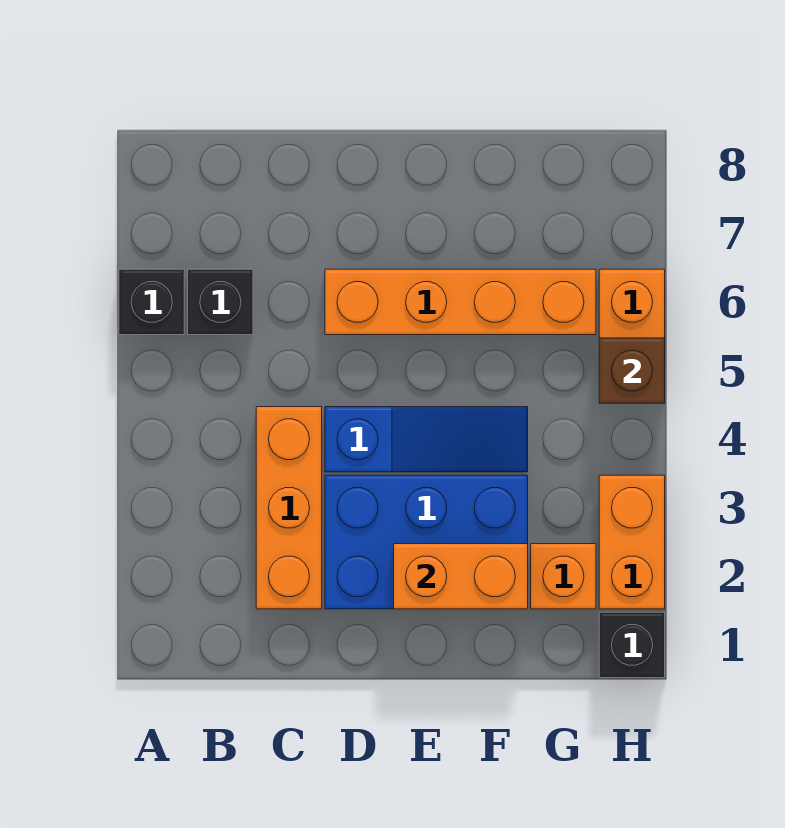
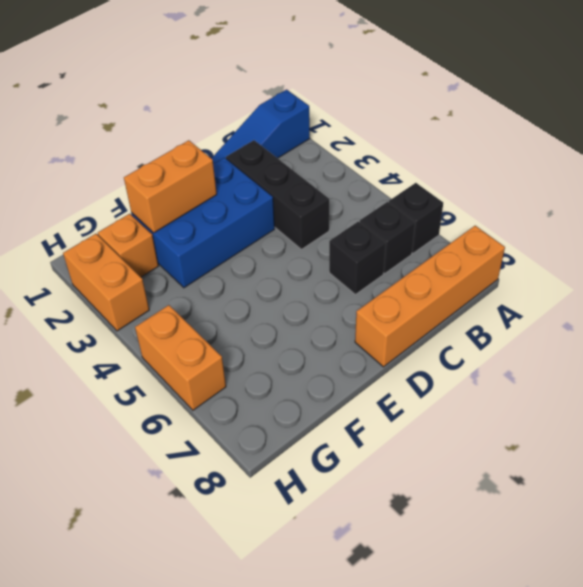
orange brick C2:C4 level 1 -> black brick C2:C4 level 1
blue slope D4:F4 level 1 top D -> blue slope A1:C1 level 1 top A
orange brick D6:G6 level 1 -> orange brick A8:D8 level 1
black brick H1 level 1 -> black brick C6 level 1
brown brick H5 level 2 -> none

